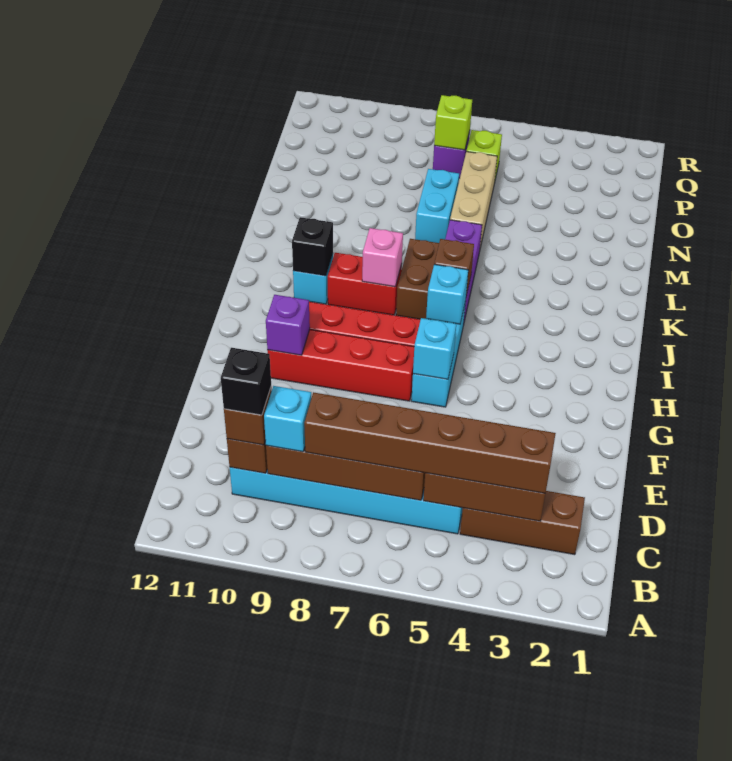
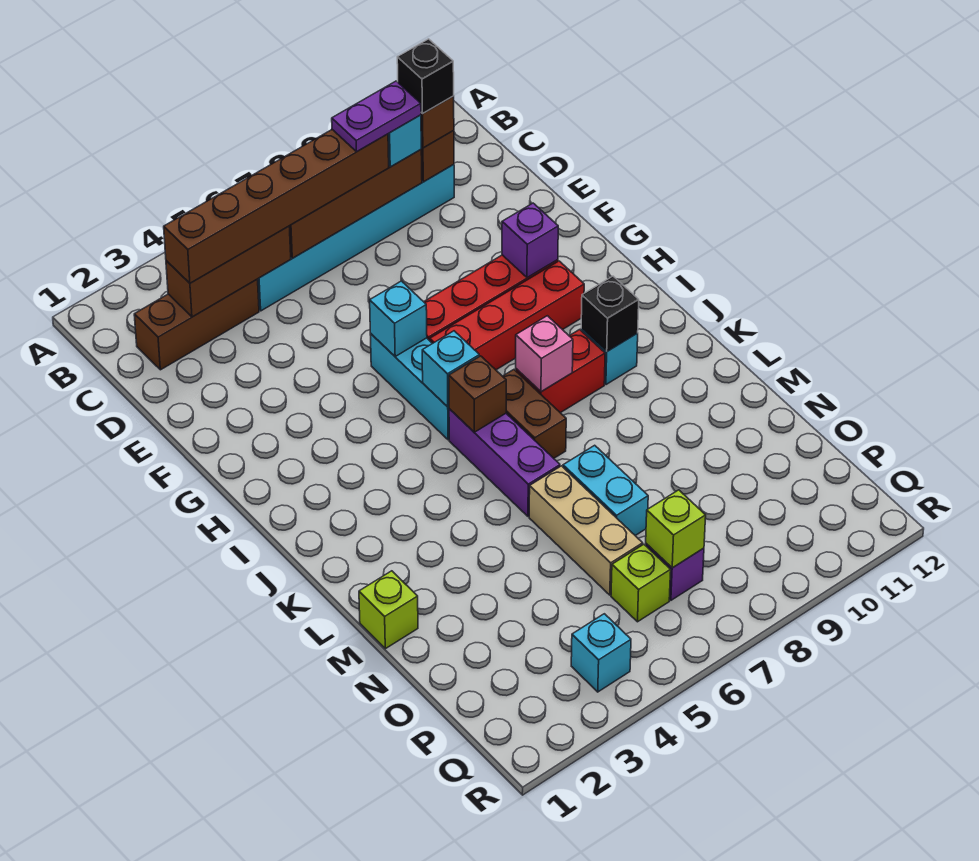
none -> purple plate C8:C9 level 4
none -> lime brick M1 level 1
none -> cyan brick Q4 level 1

